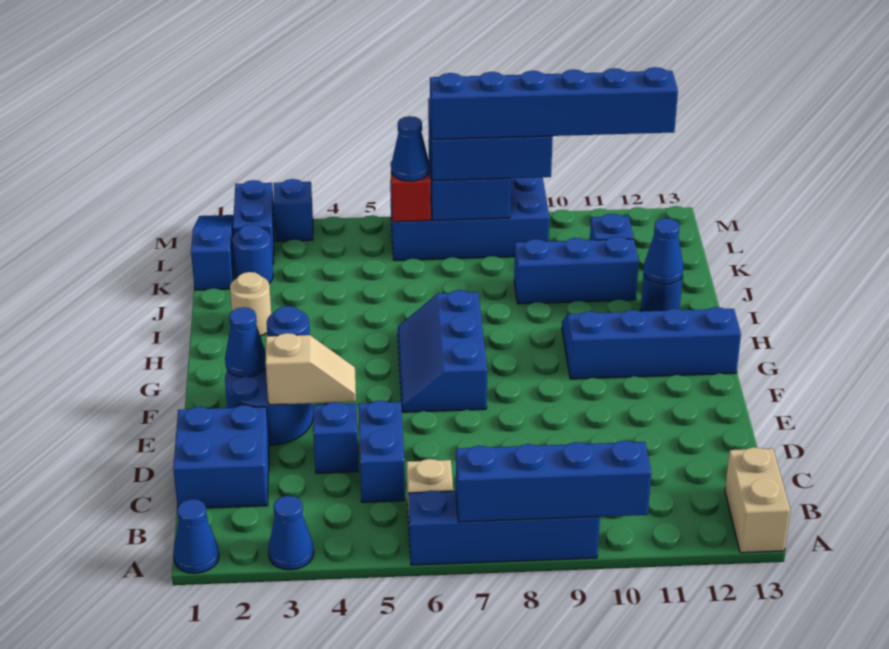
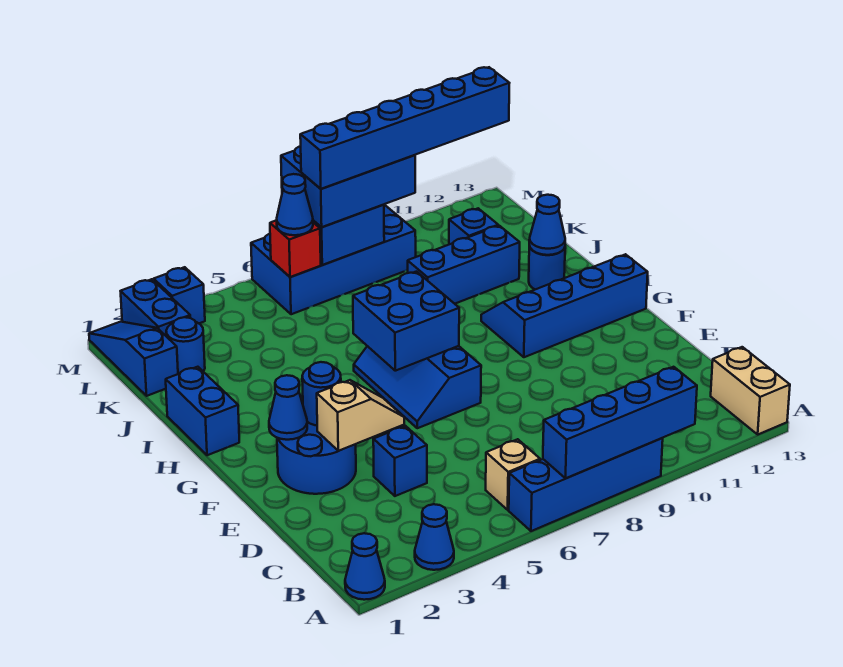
blue brick C1:D2 level 1 -> blue brick G6:H7 level 2
blue brick C5:D5 level 1 -> blue brick H1:I1 level 1
tan round brick I2 level 1 -> none

